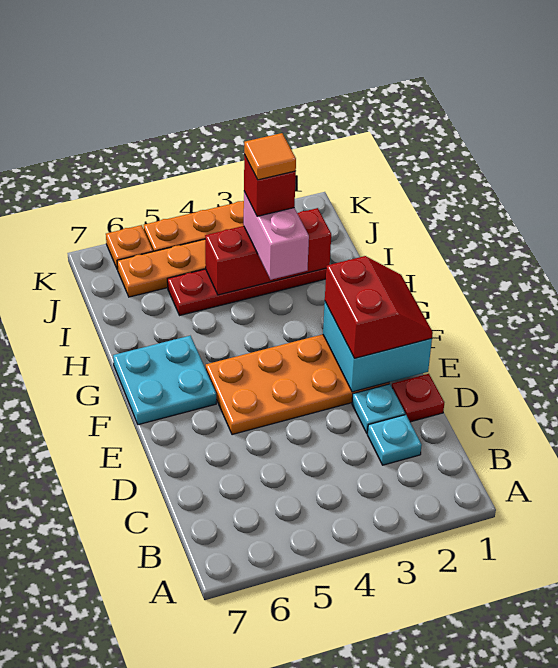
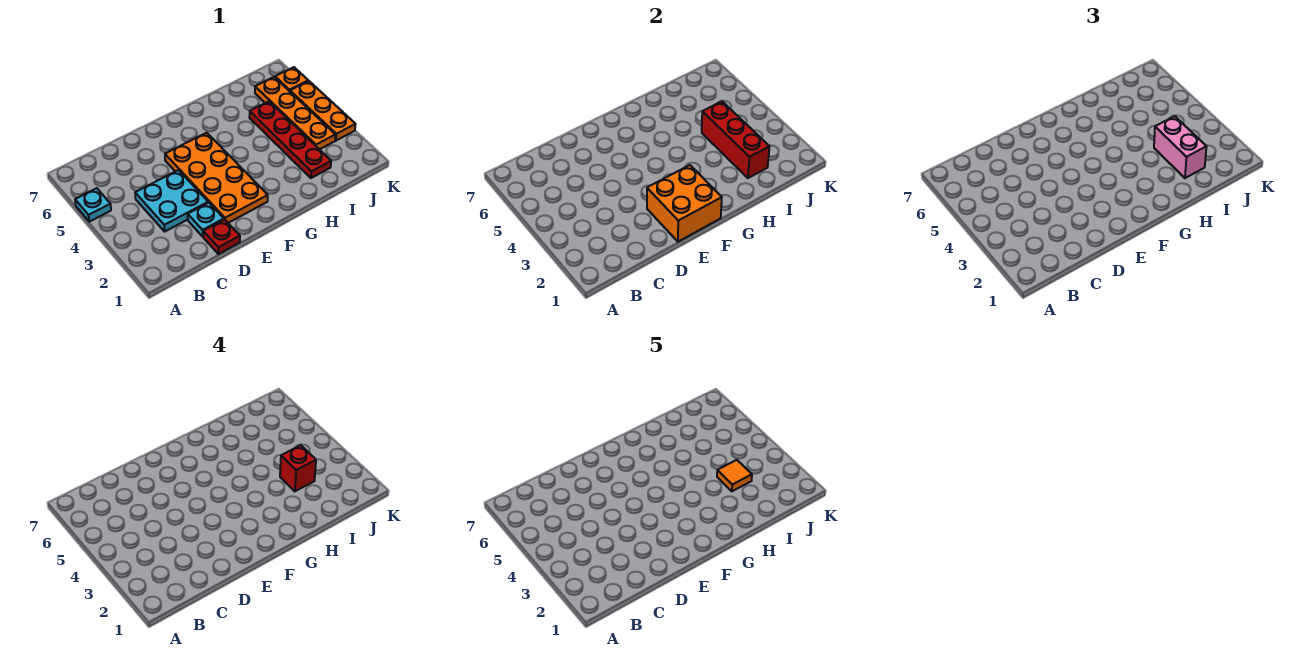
cyan plate C2 level 1 -> cyan plate A5 level 1
cyan brick E1:F2 level 2 -> orange brick E1:F2 level 2
red slope E1:F2 level 3 top 2 -> none
cyan plate F6:G7 level 1 -> cyan plate C3:D4 level 1
pink brick H3:I3 level 3 -> pink brick I2:I3 level 3

